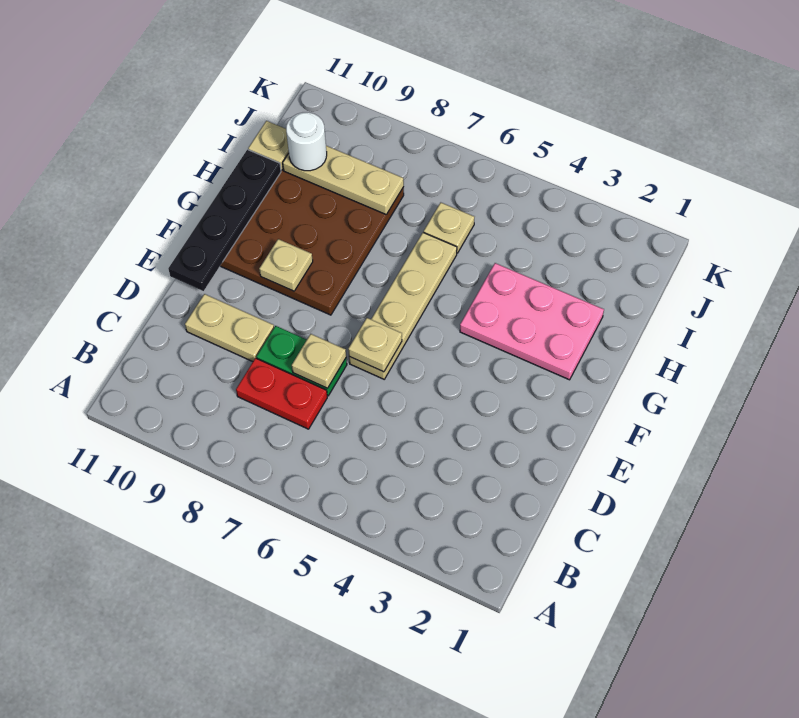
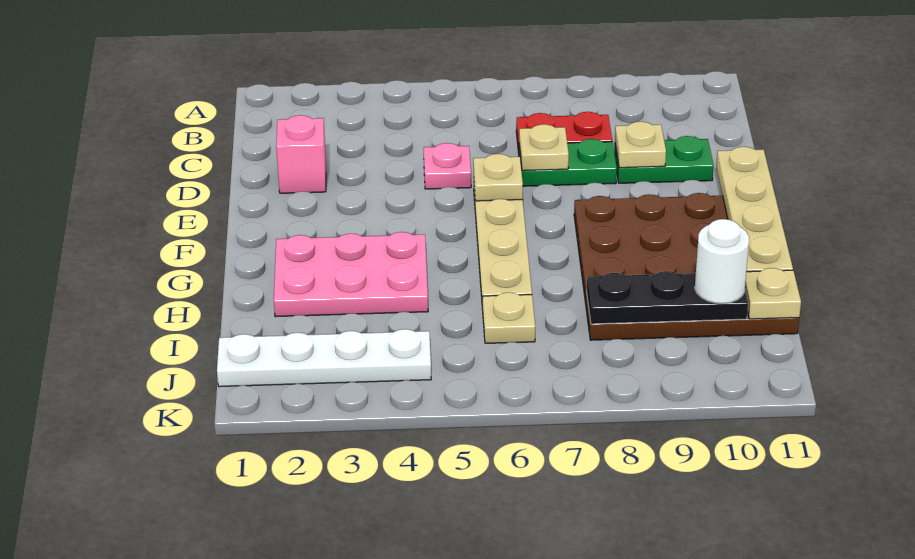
none -> pink brick D2 level 1
none -> pink plate D5 level 1
tan plate D9:D10 level 1 -> green plate D9:D10 level 1
black plate E11:H11 level 2 -> tan plate E11:H11 level 2
tan plate F9 level 2 -> tan plate D9 level 2
tan plate I8:I10 level 2 -> black plate I8:I10 level 2
none -> white plate J1:J4 level 1

